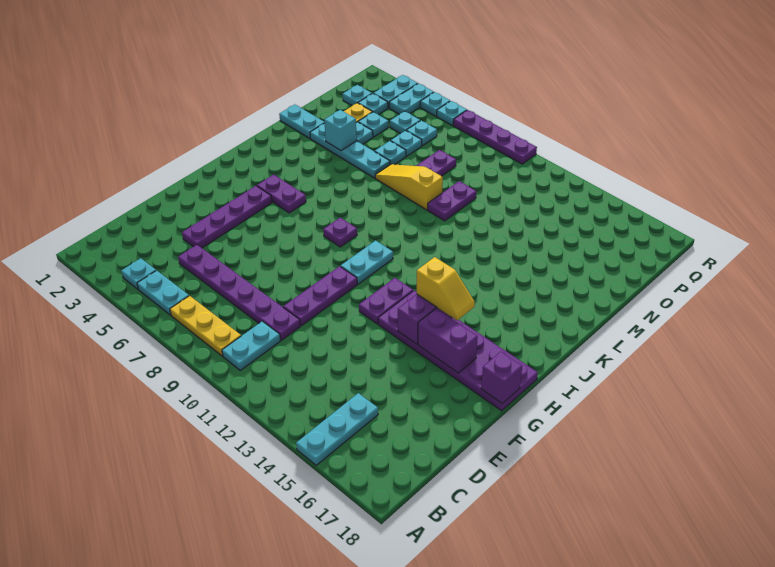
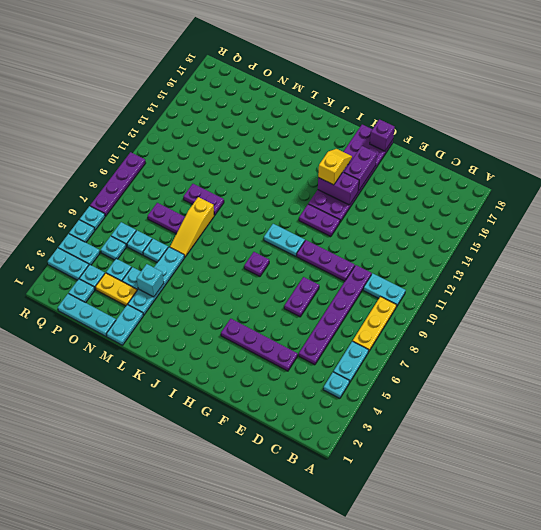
cyan plate A15:C15 level 1 -> cyan plate N1:P1 level 1
purple plate I4:I5 level 1 -> purple plate F7:F8 level 1

